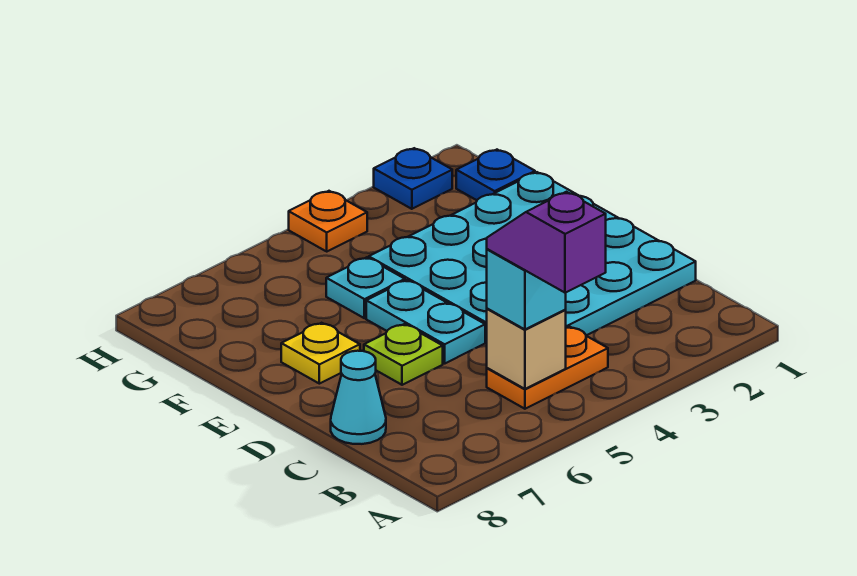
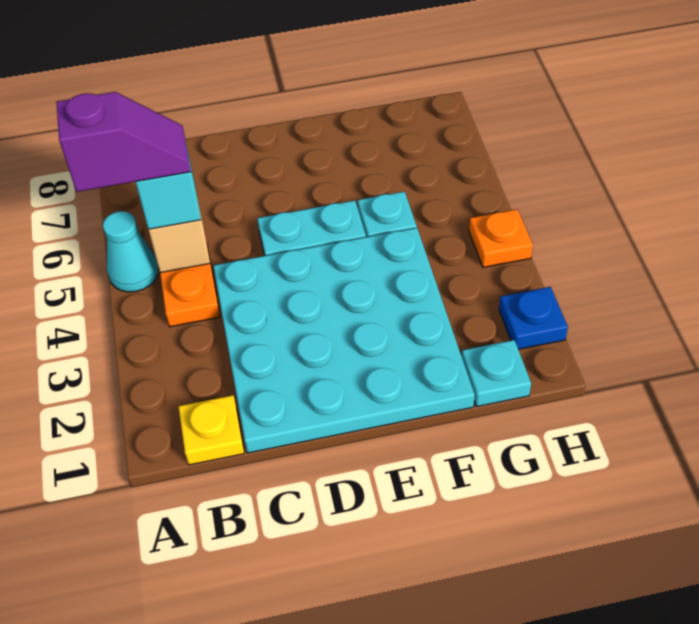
cyan cone C8 level 1 -> cyan cone A5 level 1
lime plate D6 level 1 -> none
yellow plate E7 level 1 -> yellow plate B1 level 1
blue plate G1 level 1 -> cyan plate G1 level 1

